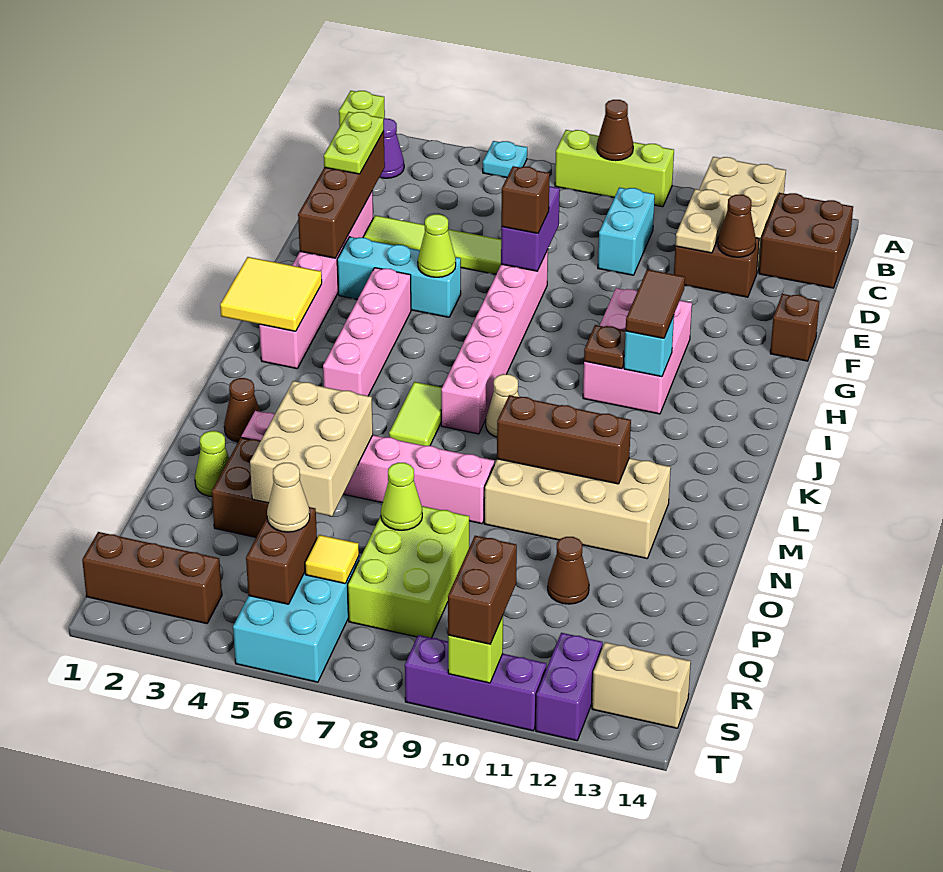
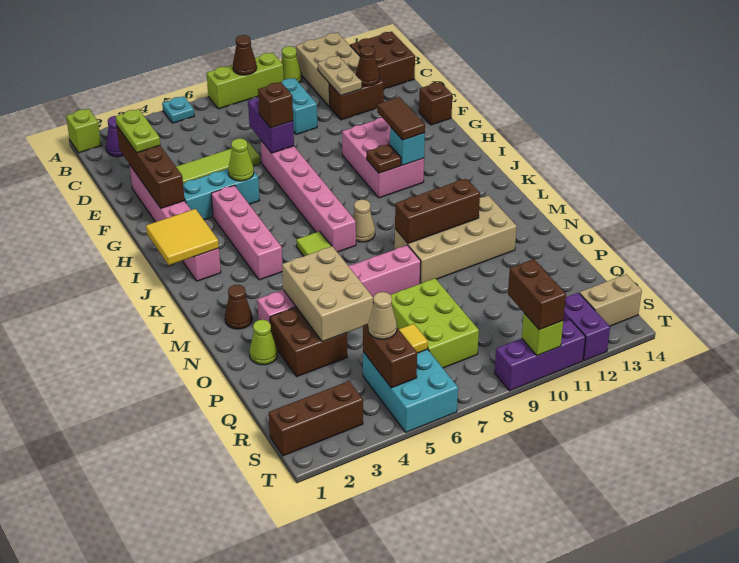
lime cone P7 level 2 -> lime cone A10 level 1
brown cone P11 level 1 -> none

